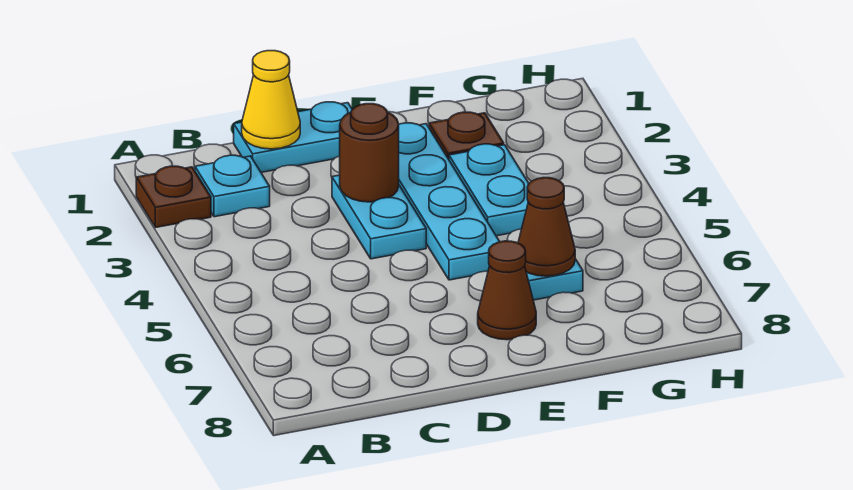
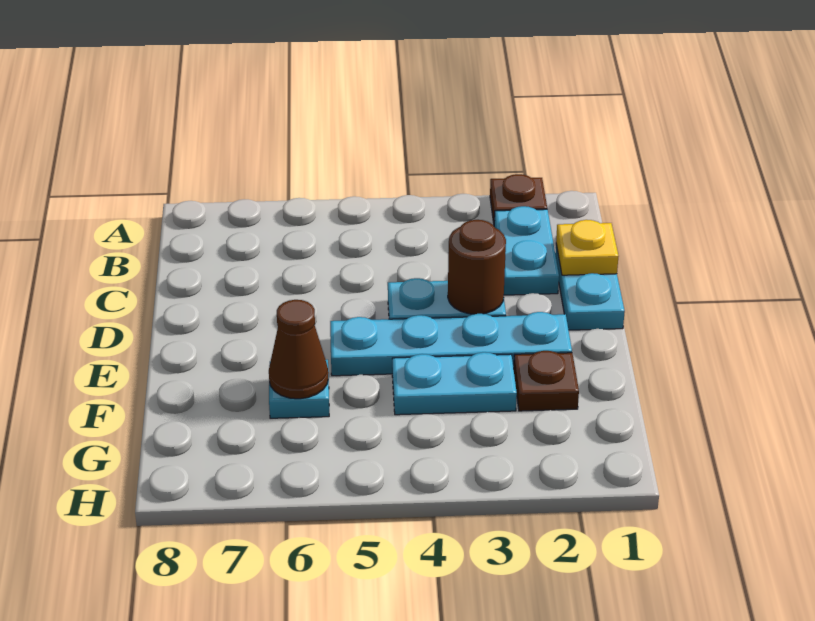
cyan plate B2 level 1 -> cyan plate B2:C2 level 1
yellow cone C1 level 2 -> yellow plate C1 level 2
brown cone E7 level 1 -> none

